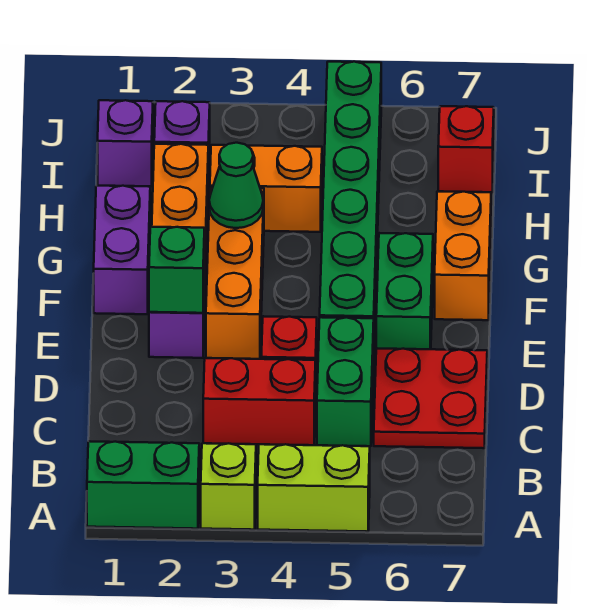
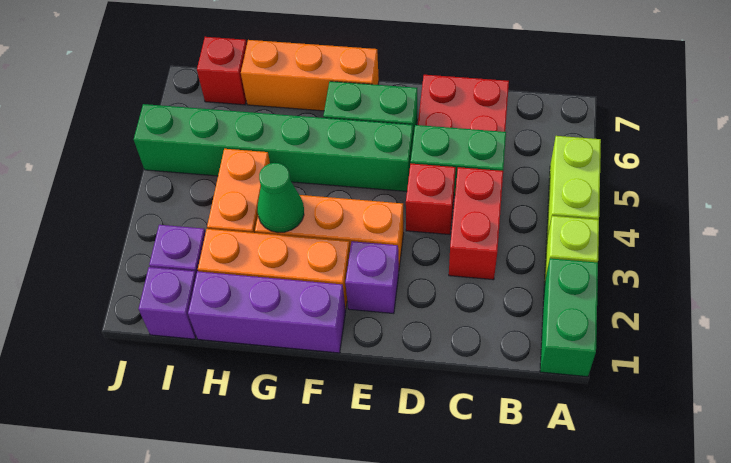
green brick E2 level 2 -> none
purple brick F1:G1 level 1 -> purple brick F1:H1 level 1
orange brick F7:G7 level 1 -> orange brick F7:H7 level 1

